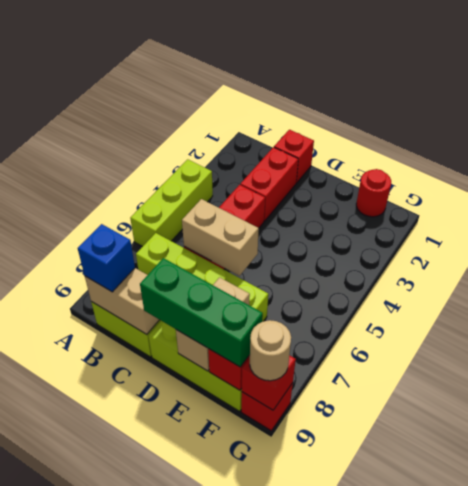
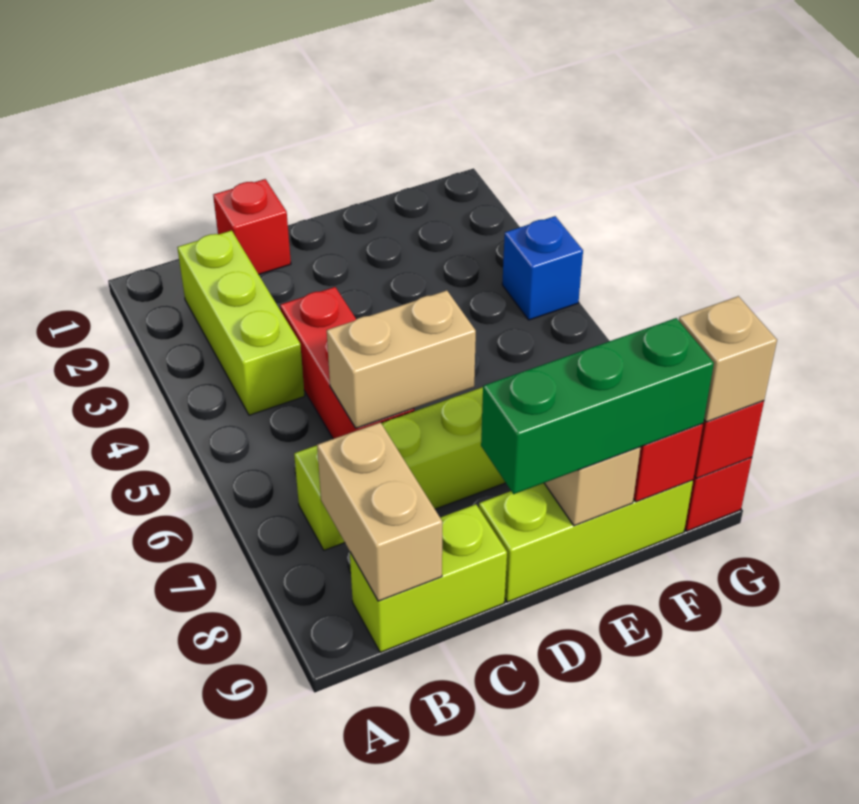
lime brick A4:A6 level 1 -> lime brick B2:B4 level 1
tan brick B9:C9 level 2 -> tan brick B8:B9 level 2
blue brick B9 level 3 -> blue brick G4 level 1
red brick C2:C3 level 1 -> none
red round brick F1 level 1 -> none
tan round brick G9 level 3 -> tan brick G9 level 3

